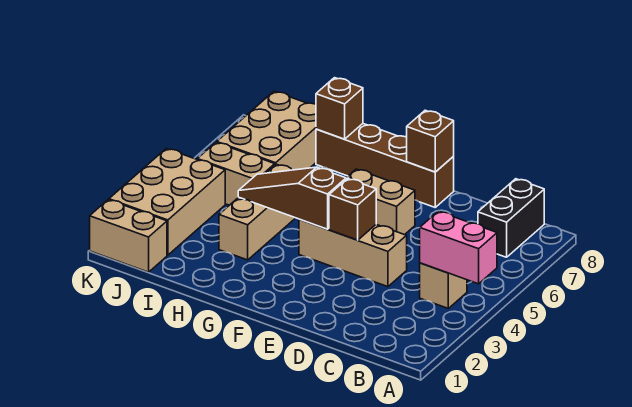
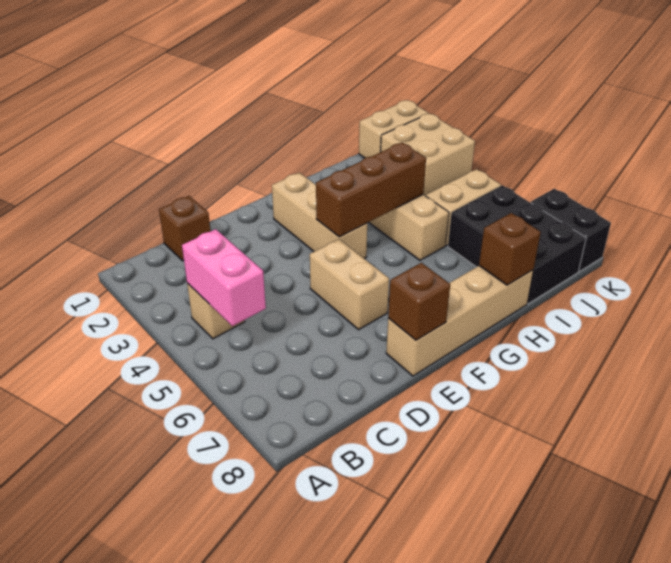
pink brick A4:B4 level 2 -> pink brick B4:B5 level 2
black brick B7:B8 level 1 -> black brick K7:K8 level 1
tan brick D4:F4 level 1 -> tan brick F2:F4 level 1
brown brick E4 level 2 -> brown brick C1 level 1
tan brick E6:F6 level 1 -> tan brick E5:E6 level 1
brown brick E8:H8 level 1 -> tan brick E8:H8 level 1
brown slope F4:H4 level 2 top F -> brown brick F4:H4 level 2
tan brick I6:J8 level 1 -> black brick I6:J8 level 1
tan brick J2:K4 level 1 -> tan brick J2:K3 level 1

